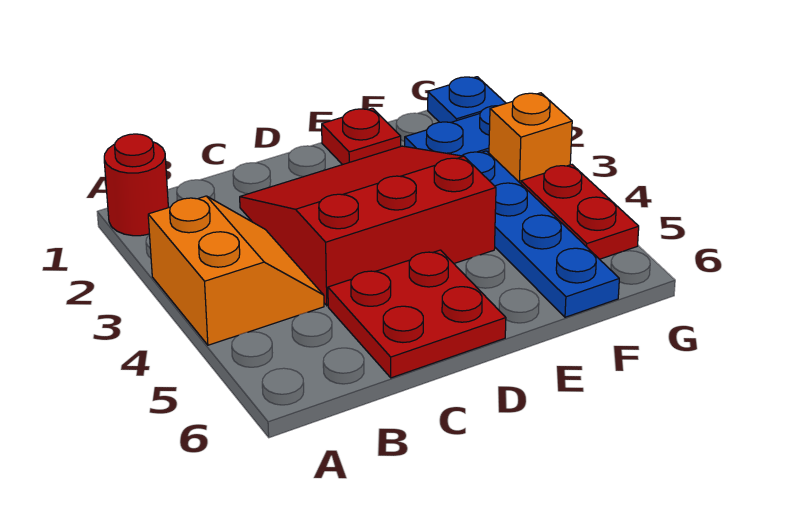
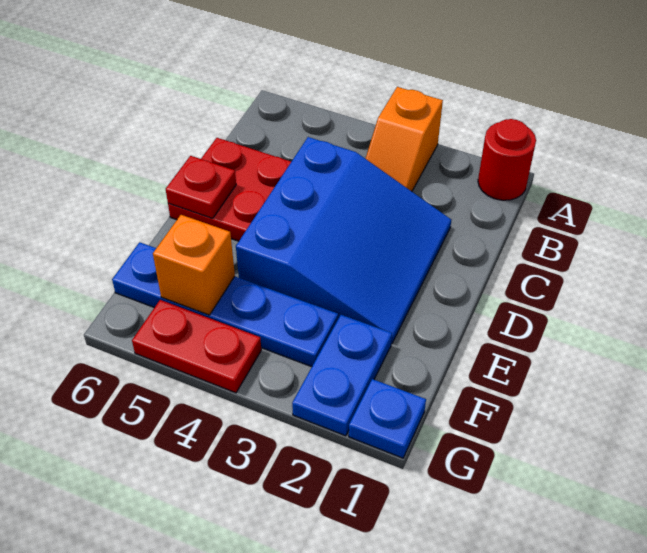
orange slope A3:B4 level 1 top A -> orange slope A3:B3 level 1 top A
red slope C2:E4 level 1 top 4 -> blue slope C2:E4 level 1 top 4
red plate E1 level 1 -> red plate D6 level 2
orange brick G3 level 1 -> orange brick F5 level 2

